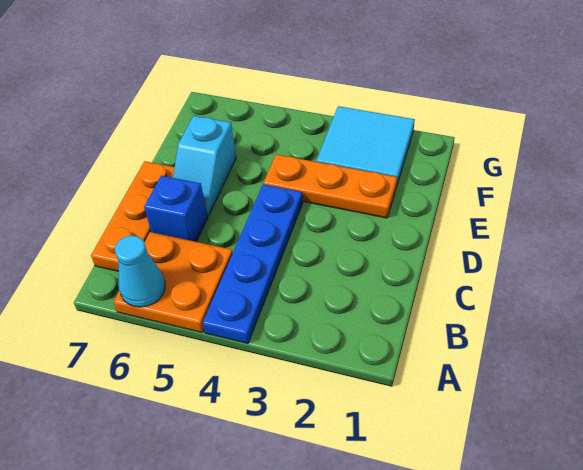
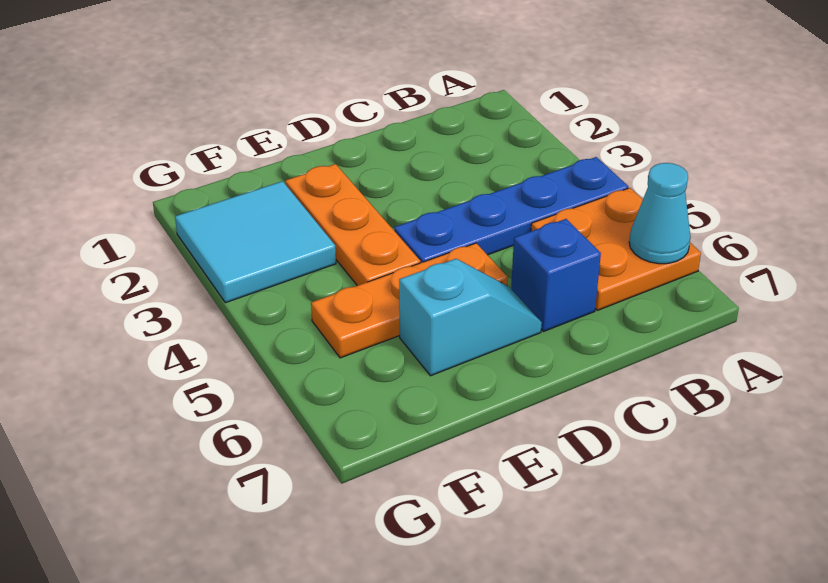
orange plate B7:D7 level 1 -> orange plate D5:F5 level 1

